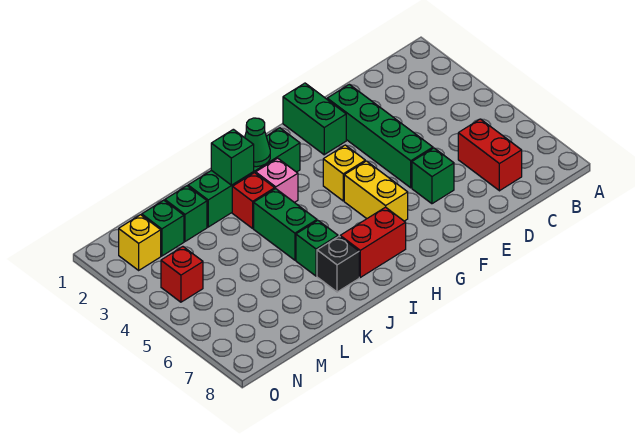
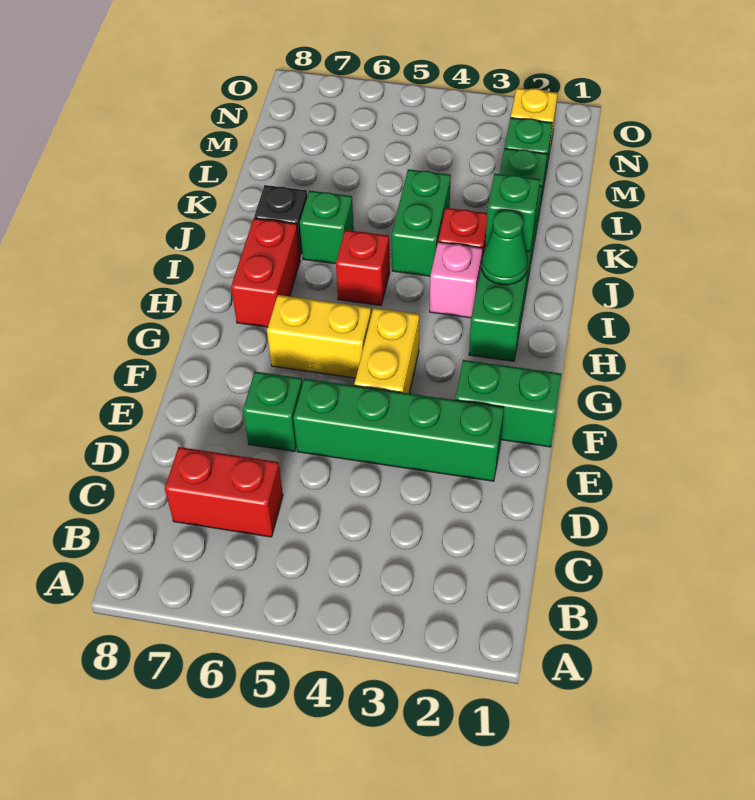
yellow brick G4 level 1 -> yellow brick F4:G4 level 1
green brick J4:J5 level 1 -> green brick J4:K4 level 1
red brick N4 level 1 -> red brick I5 level 1

